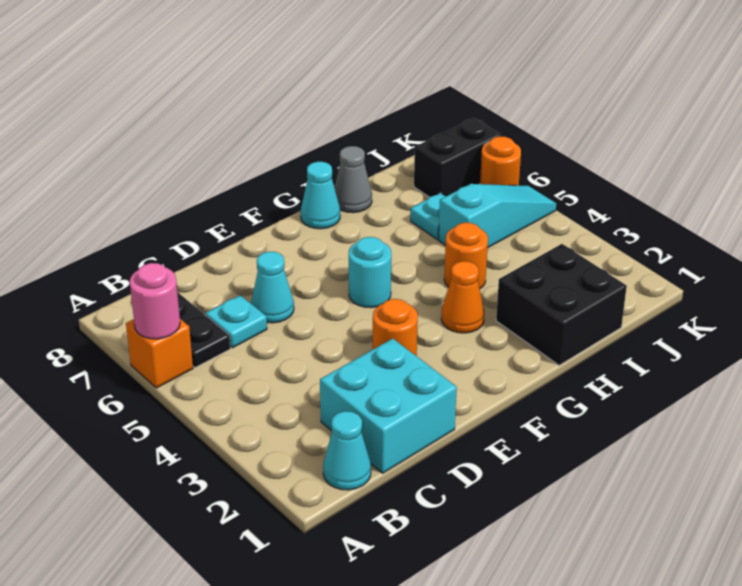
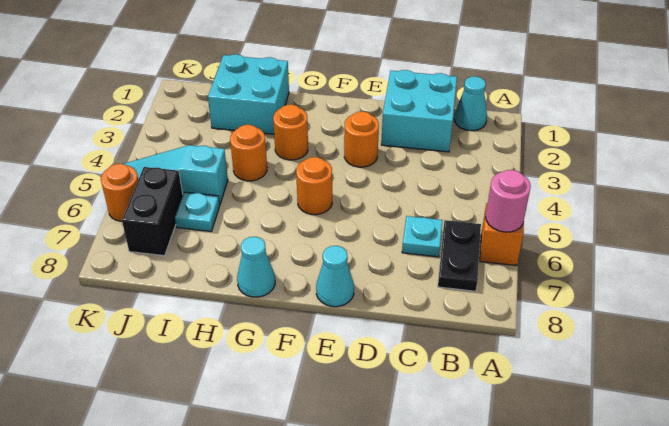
cyan cone D6 level 1 -> cyan cone E8 level 1
cyan round brick F5 level 1 -> orange round brick F5 level 1
orange cone G3 level 1 -> orange round brick G3 level 1
black brick H1:I2 level 1 -> cyan brick H1:I2 level 1
grey cone H8 level 1 -> none
black brick J7:K7 level 1 -> black brick J6:J7 level 1

